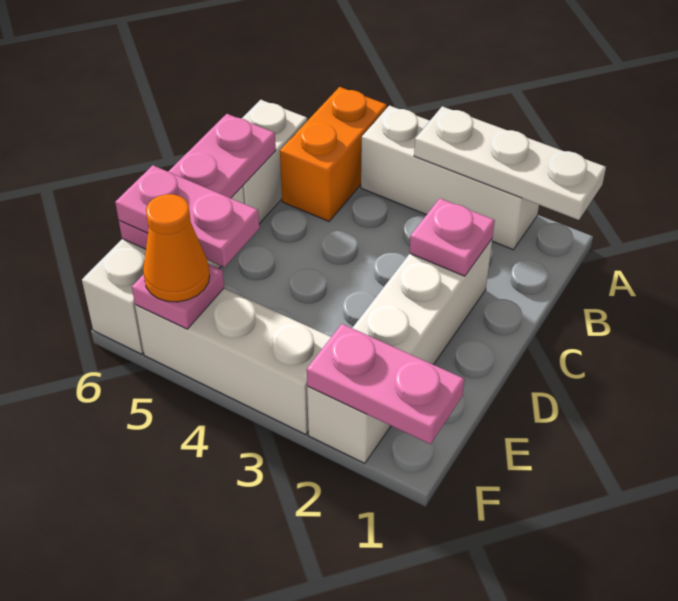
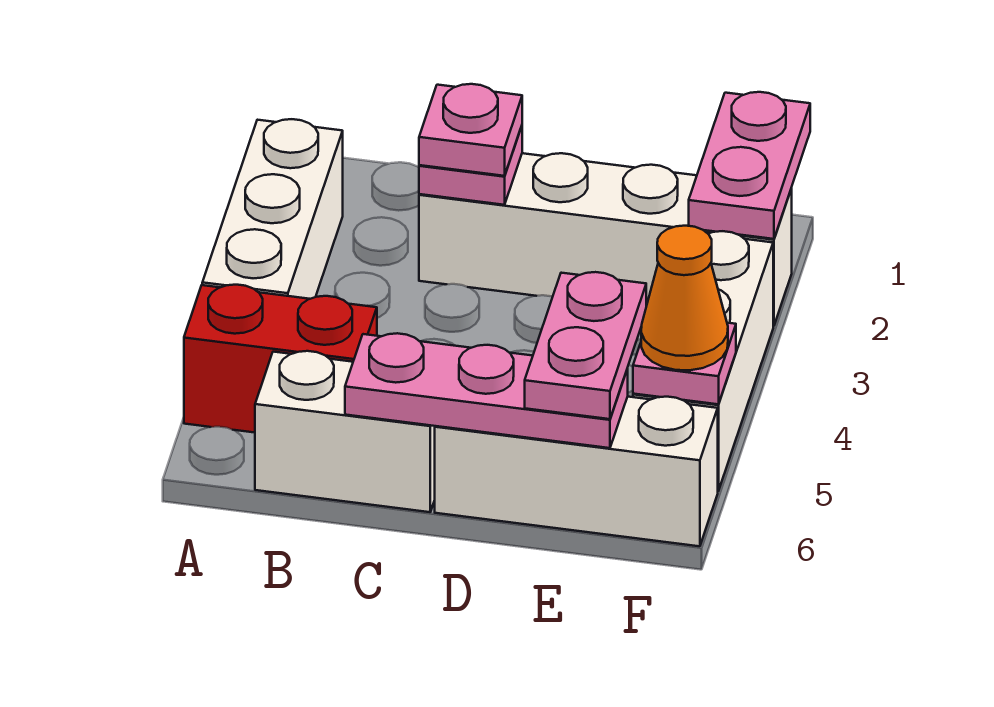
white plate A1:A3 level 2 -> none
orange brick A5:B5 level 1 -> red brick A5:B5 level 1
none -> pink plate C2 level 3

